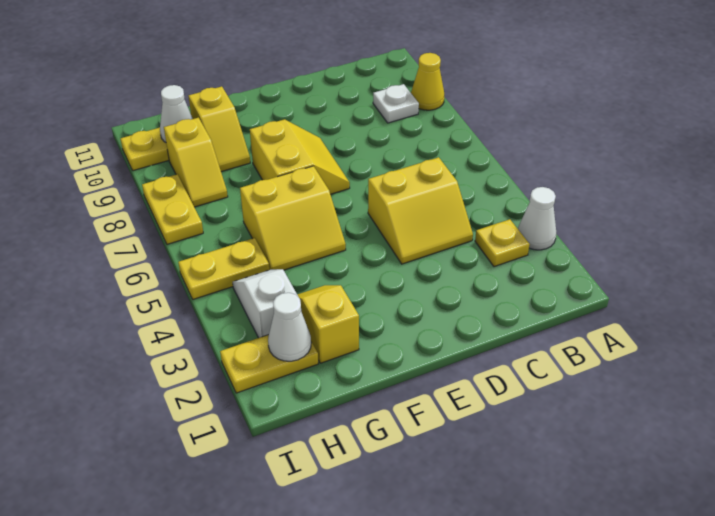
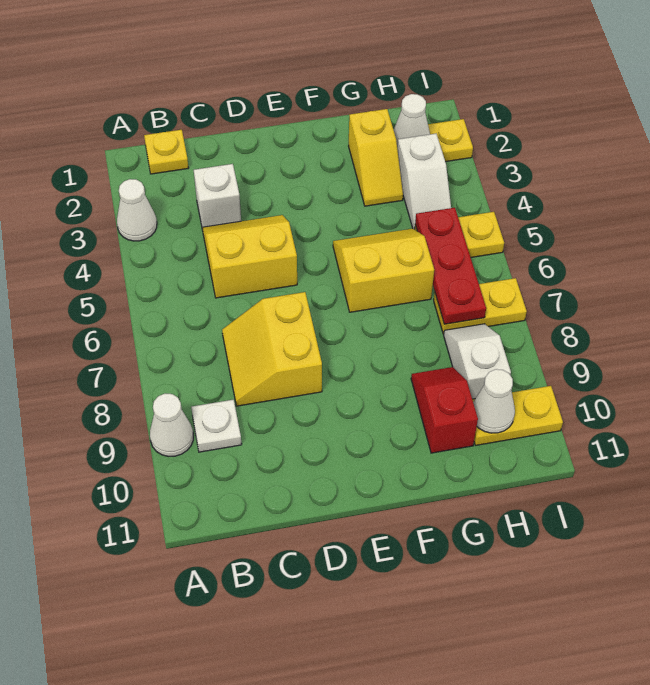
yellow cone A9 level 1 -> white cone A9 level 1
yellow plate B3 level 1 -> yellow plate B1 level 1
none -> white brick C3 level 1
yellow slope E7:F8 level 1 top F -> yellow slope C7:D8 level 1 top D
yellow slope G9:G10 level 1 top 10 -> red slope G9:G10 level 1 top 10
none -> red plate H5:H7 level 2
yellow slope H8:H9 level 1 top 9 -> white slope H8:H9 level 1 top 9
yellow plate I7:I8 level 1 -> yellow plate H7:I7 level 1

